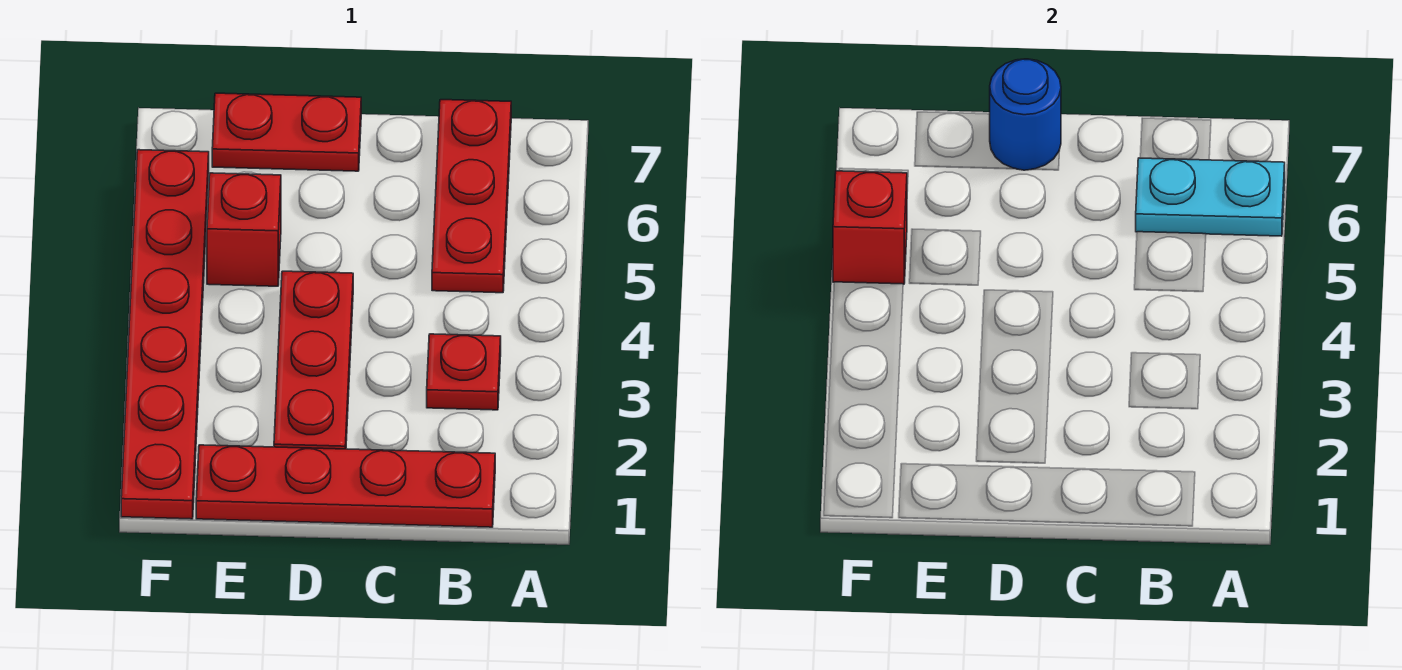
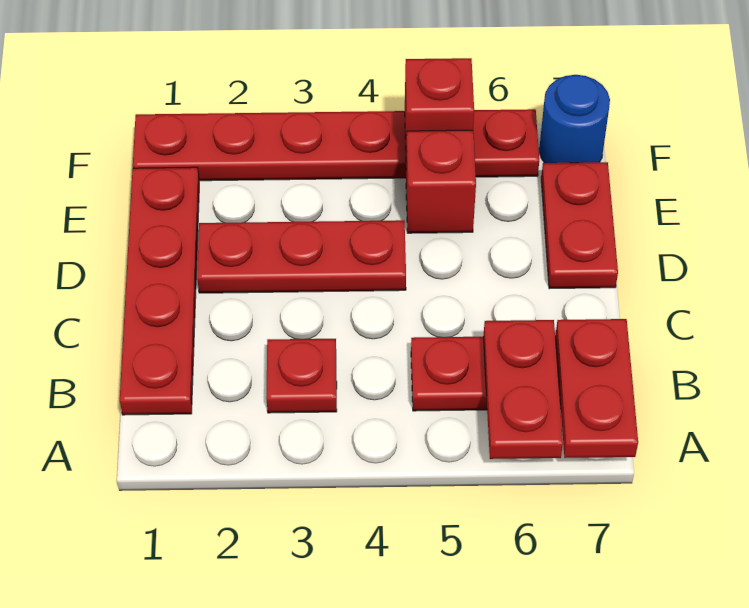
cyan plate A6:B6 level 2 -> red plate A6:B6 level 2
none -> red plate A7:B7 level 2
blue round brick D7 level 2 -> blue round brick F7 level 1

